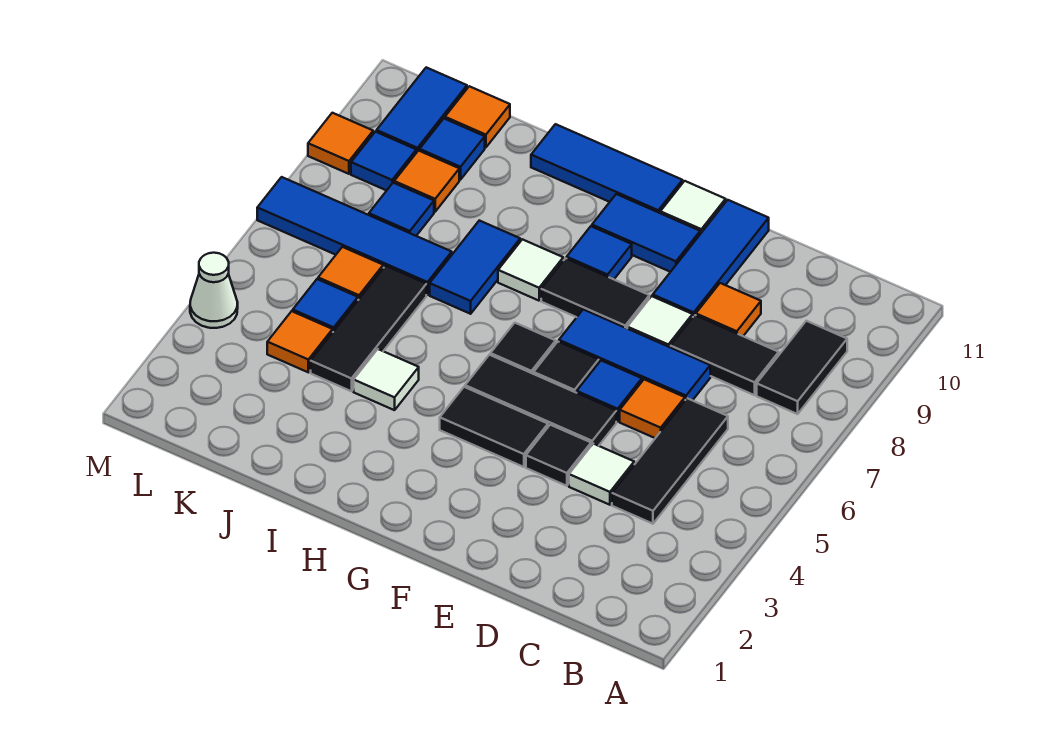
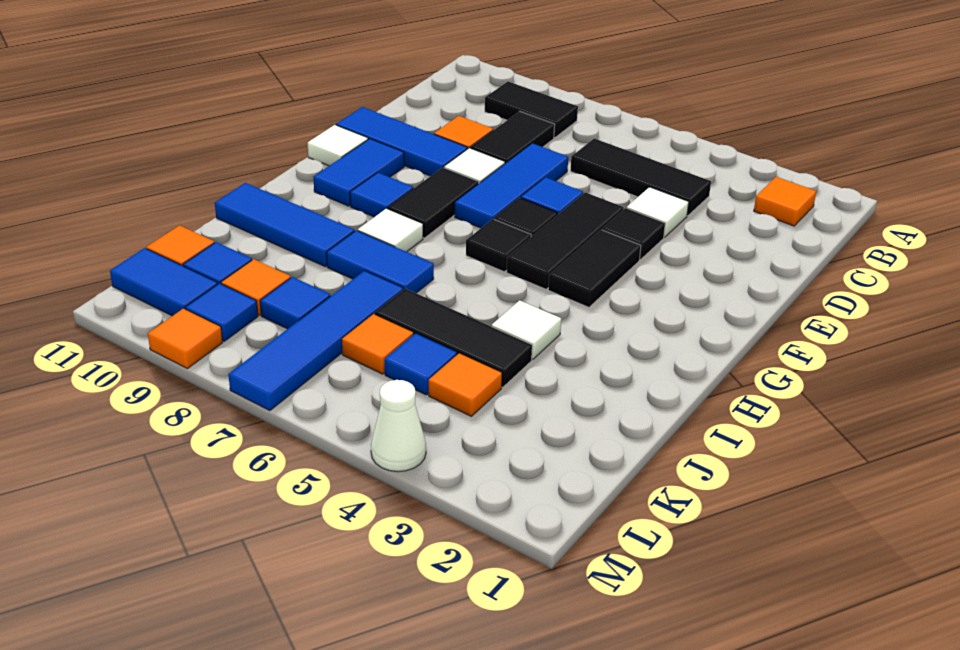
orange tile D6 level 1 -> orange tile B2 level 1
blue tile G11:I11 level 1 -> blue tile I9:I11 level 1

